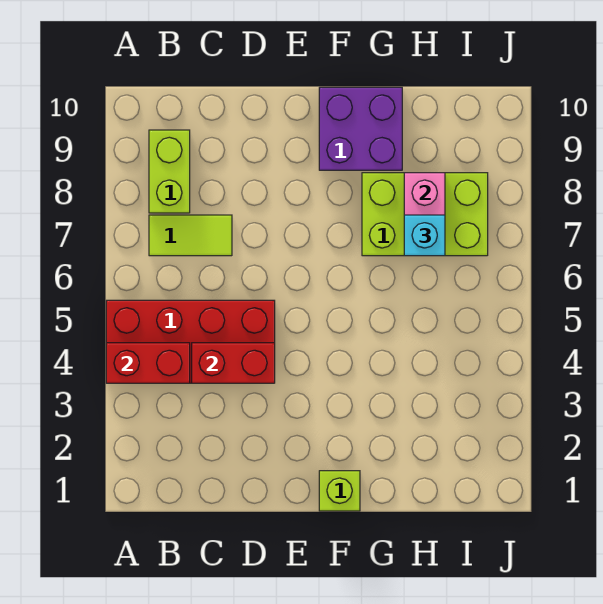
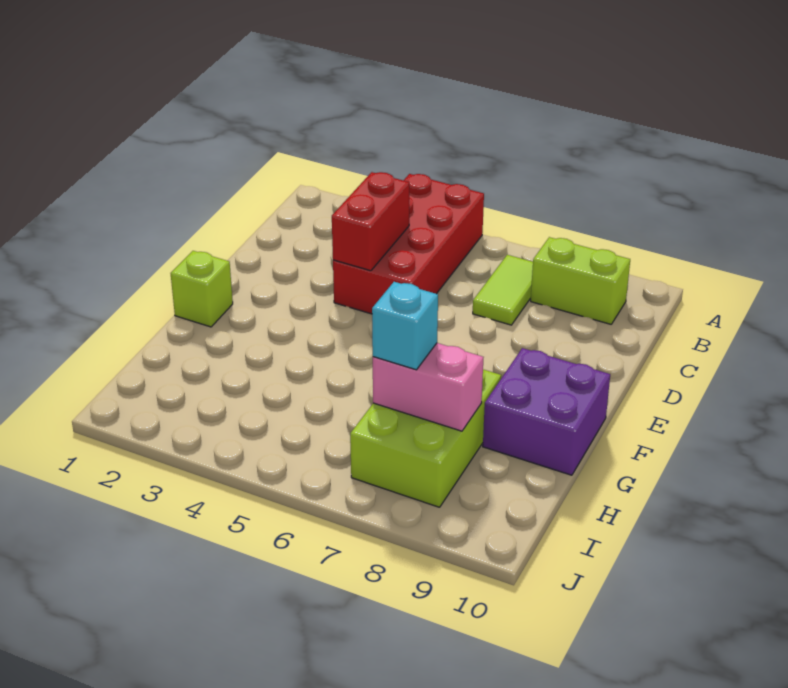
red brick A4:B4 level 2 -> none

